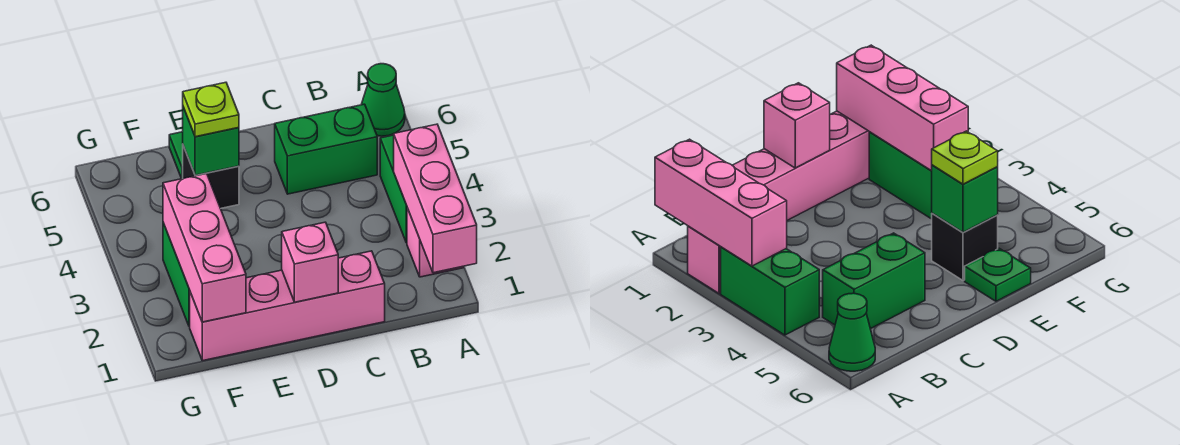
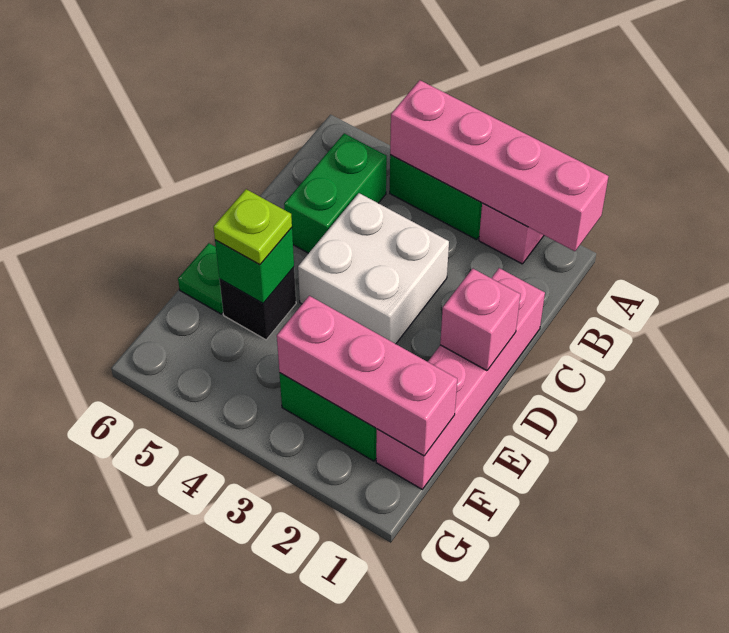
pink brick A1:A3 level 2 -> pink brick A1:A4 level 2
green cone A6 level 1 -> none
none -> white brick C3:D4 level 1

